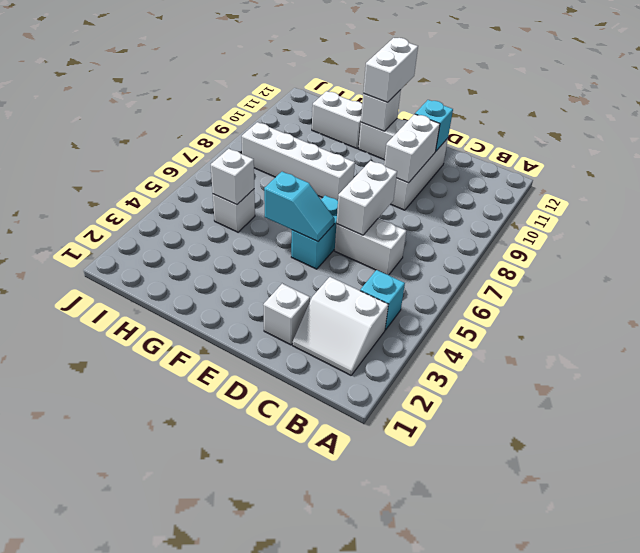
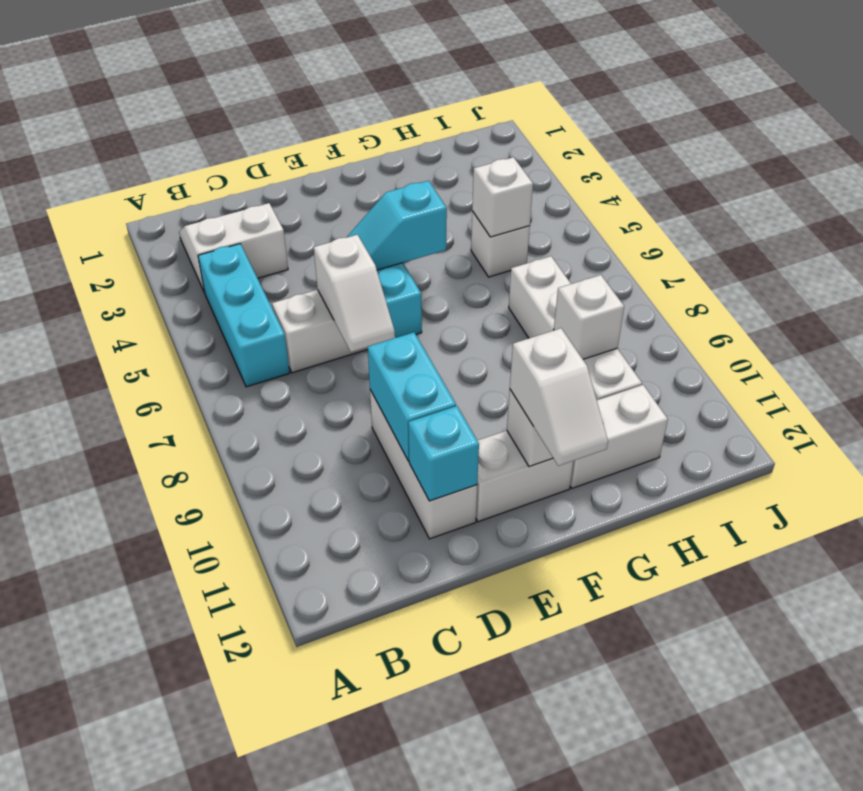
cyan brick B4 level 1 -> cyan brick B4:B6 level 1
white brick D2 level 1 -> white brick H9 level 2
white brick D6:D7 level 2 -> white slope D6:D7 level 2 top 6
white brick D9:D10 level 2 -> cyan brick D9:D10 level 2
white brick F8:I8 level 1 -> white brick H7:H10 level 1
white brick F11:F12 level 3 -> white slope F11:F12 level 3 top 11

